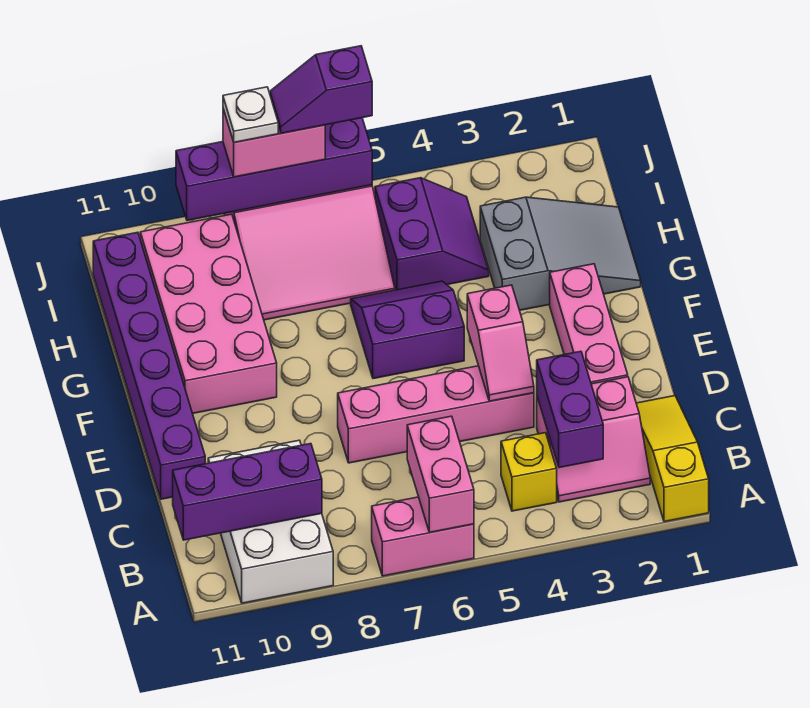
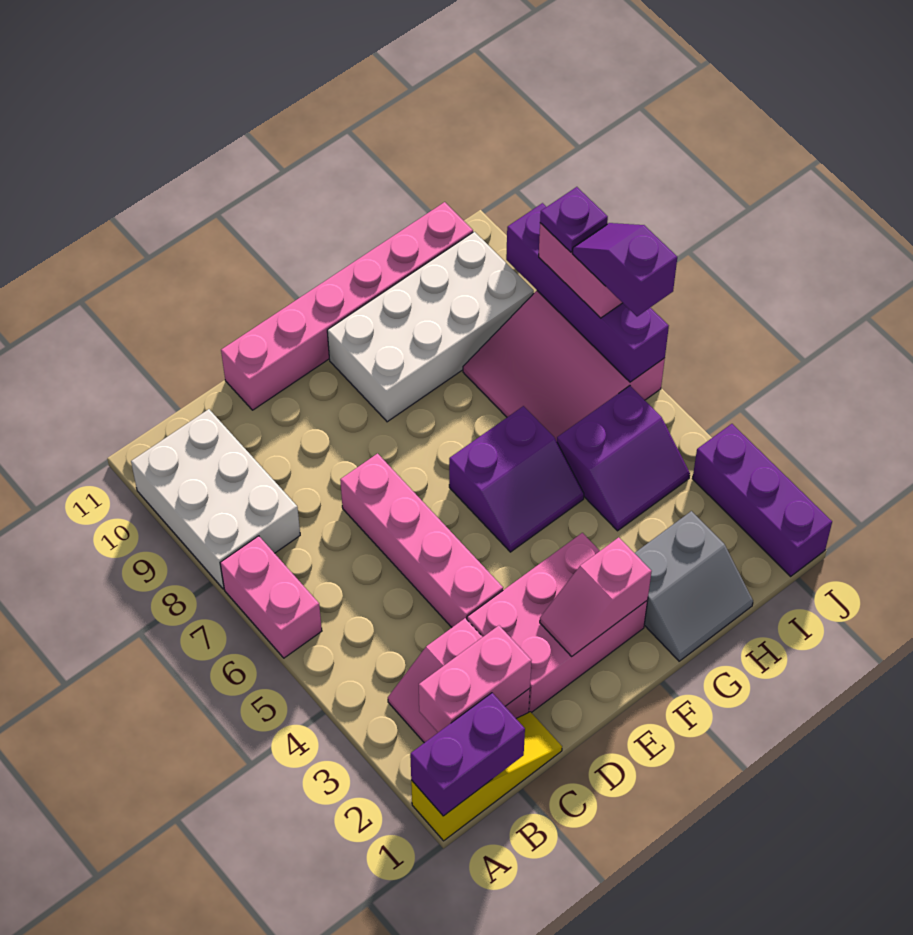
pink brick A6:B6 level 2 -> pink brick B2:C2 level 2
white brick A9:C10 level 1 -> white brick A8:B10 level 1
purple brick B3:C3 level 2 -> purple brick A1:B1 level 2
yellow brick B4 level 1 -> none
purple brick B9:B11 level 2 -> purple brick J1:J3 level 1
pink brick D2:F2 level 1 -> pink brick D2:F3 level 1
pink slope D4:E4 level 2 top E -> pink slope E2:F2 level 2 top F
purple brick D11:I11 level 1 -> pink brick D11:I11 level 1
purple slope F5:G6 level 1 top F -> purple slope F5:G6 level 1 top 6
pink brick F9:I10 level 1 -> white brick F9:I10 level 1
grey slope G1:H3 level 1 top 3 -> grey slope G1:H2 level 1 top 2
white plate J8 level 4 -> purple plate J8 level 4

